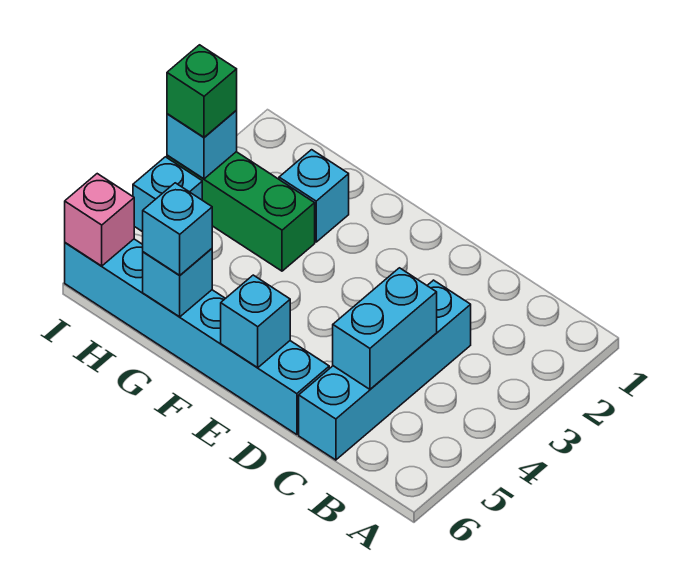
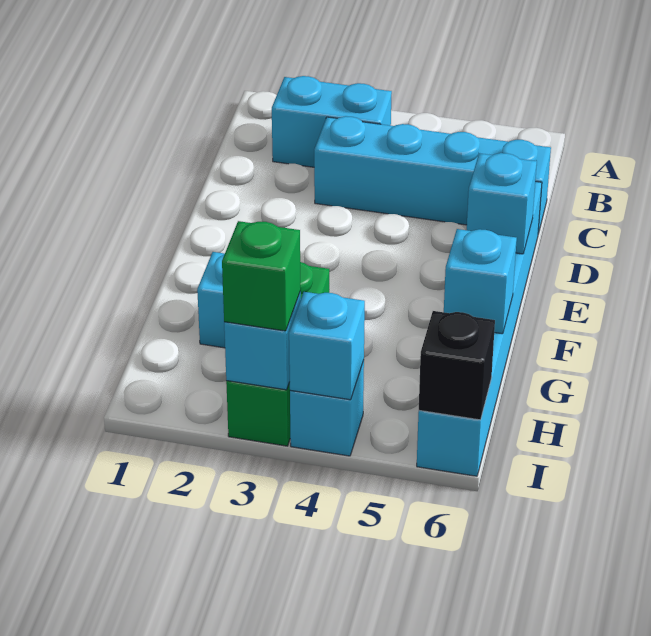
cyan brick C4:C5 level 2 -> cyan brick B2:B3 level 1
cyan brick G6 level 3 -> cyan brick I4 level 2
pink brick I6 level 2 -> black brick I6 level 2

